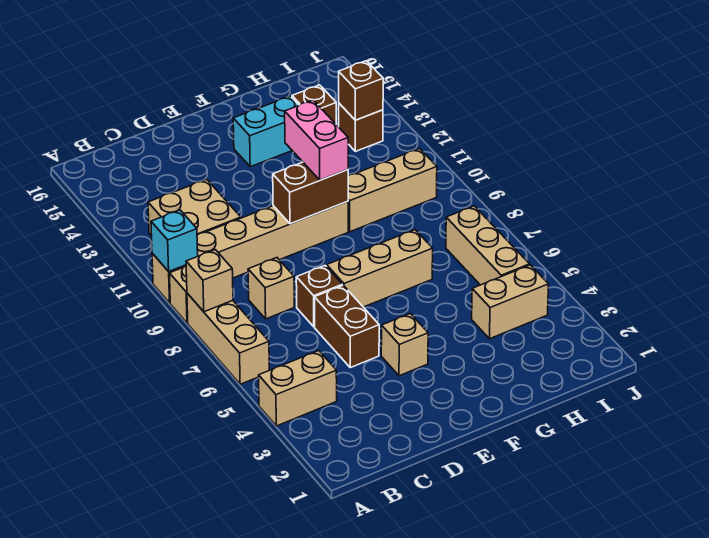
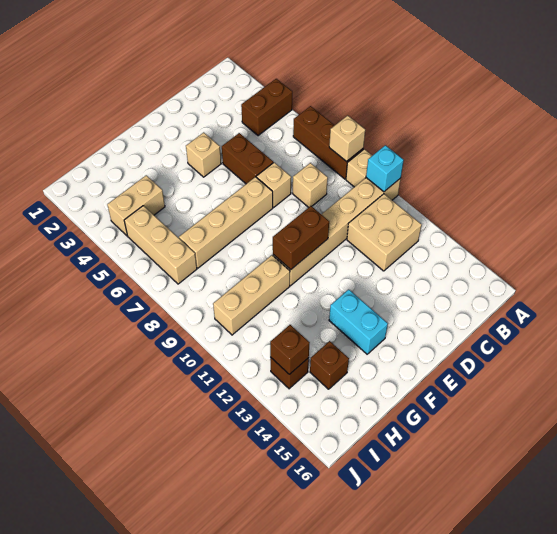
tan brick A4:B4 level 1 -> brown brick A4:B4 level 1
tan brick A6:A8 level 1 -> brown brick A6:A8 level 1
brown brick D7 level 1 -> tan brick D7 level 1
tan brick E7:G7 level 1 -> tan brick E7:H7 level 1
pink brick F10:F11 level 3 -> none
cyan brick F14:G14 level 1 -> cyan brick F13:F14 level 1

